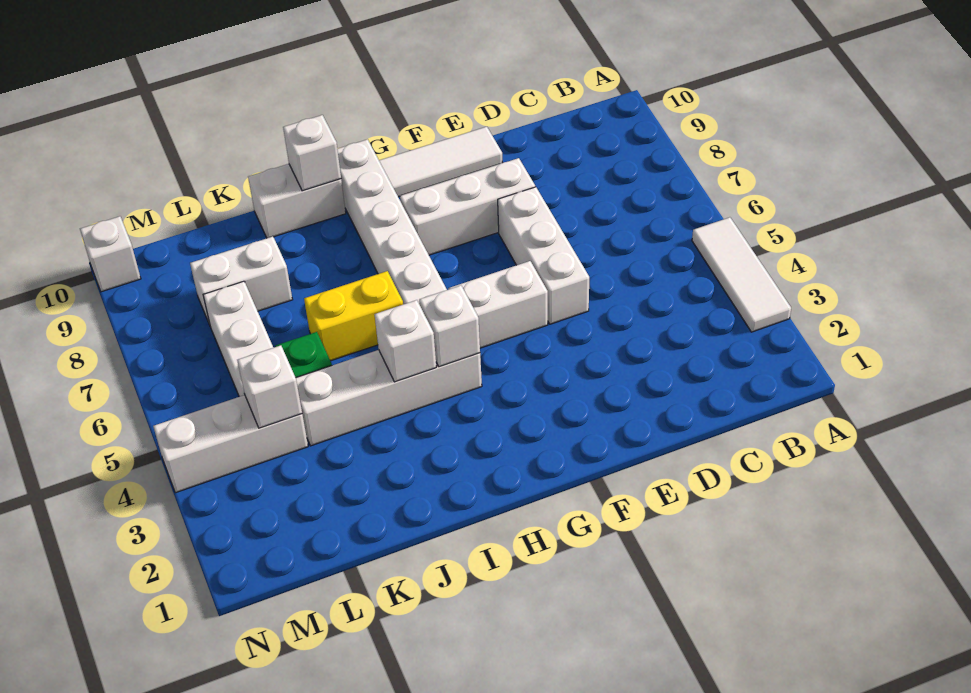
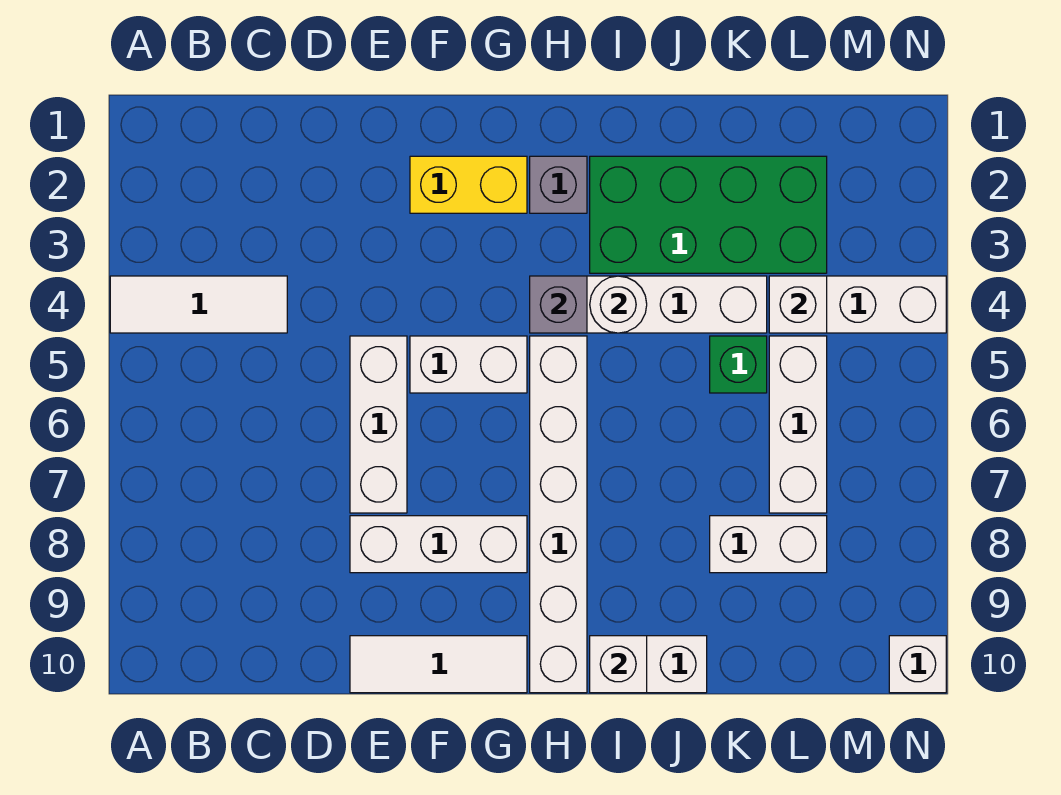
white tile A3:A5 level 1 -> white tile A4:C4 level 1
none -> grey brick H2 level 1
white brick H4 level 2 -> grey brick H4 level 2
none -> green brick I2:L3 level 1
white brick I4 level 2 -> white round brick I4 level 2
yellow brick I6:J6 level 1 -> yellow brick F2:G2 level 1

